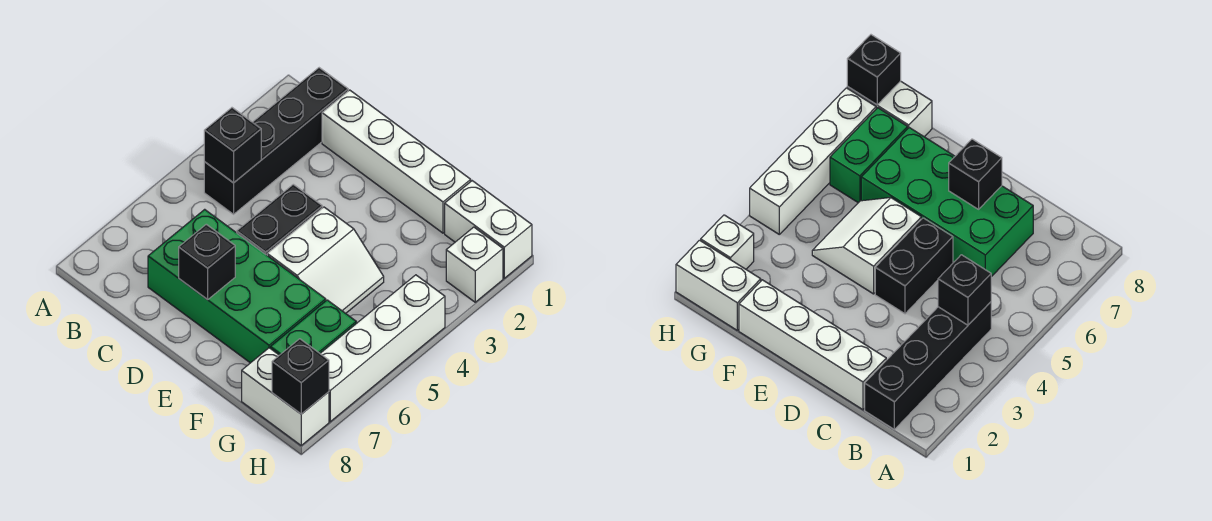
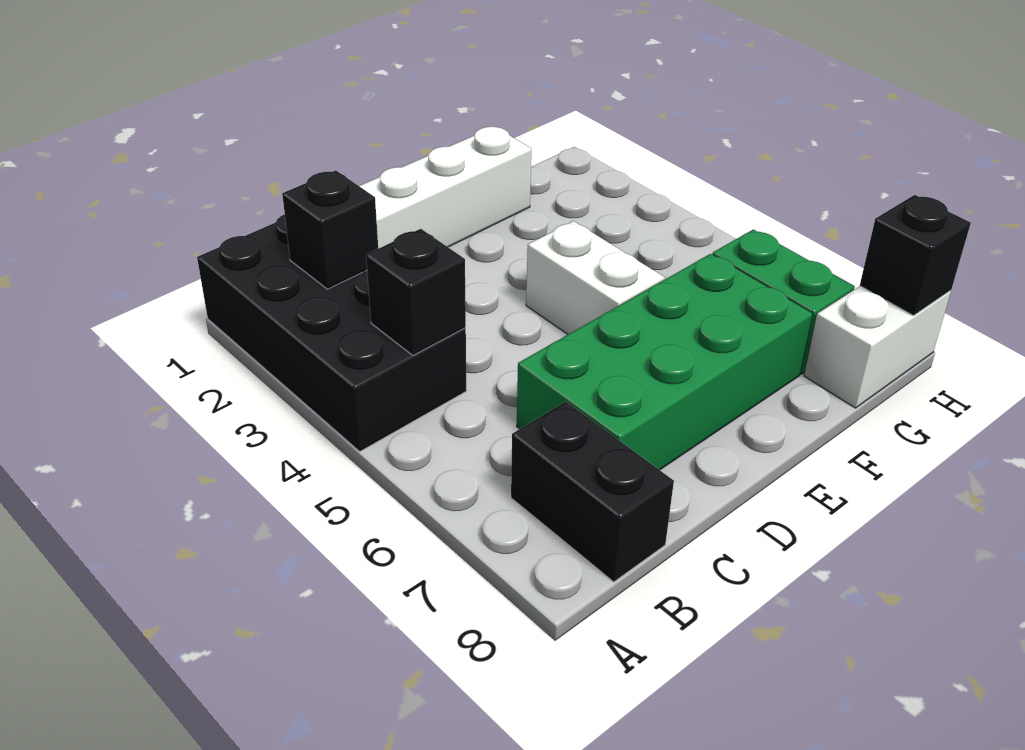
black brick B1:B4 level 1 -> black brick A1:B4 level 1
black brick D4:D5 level 1 -> black brick B7:B8 level 1
black brick D7 level 2 -> black brick B2 level 2
white brick G1:H1 level 1 -> none
white brick H2 level 1 -> none
white brick H4:H7 level 1 -> none

